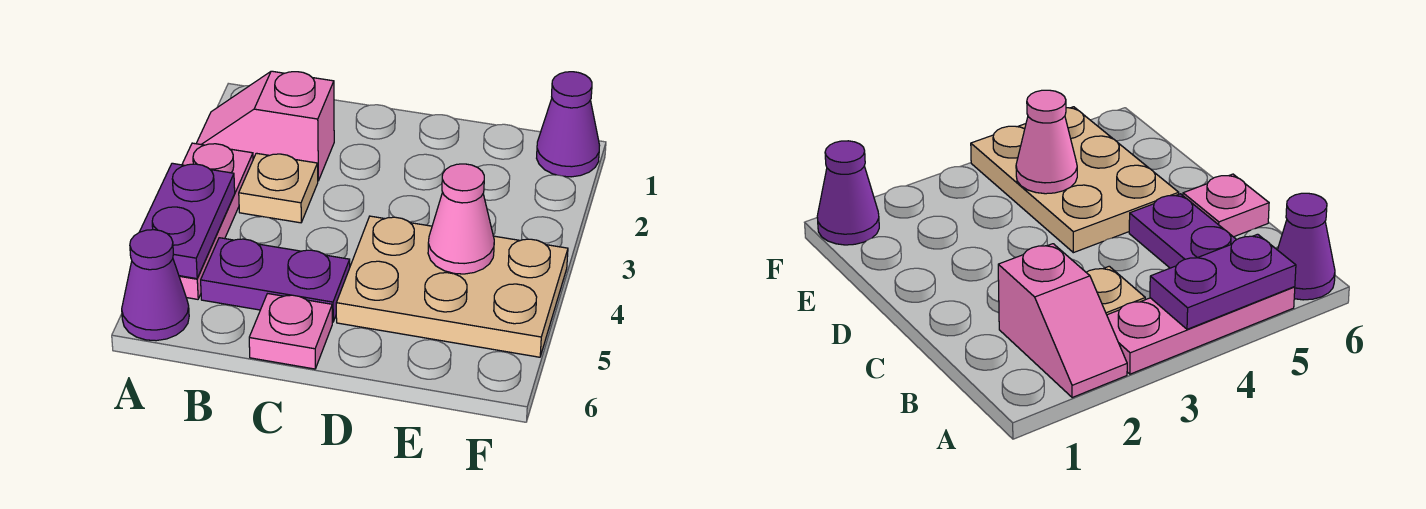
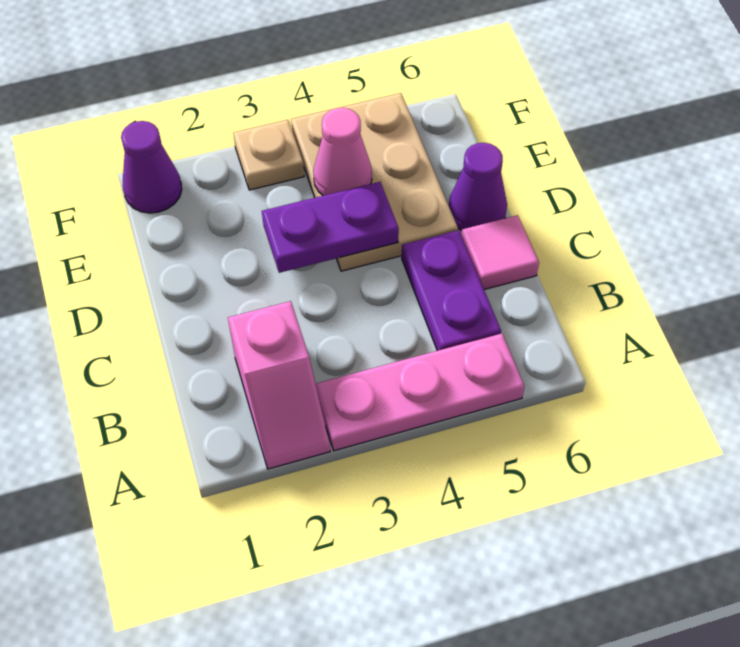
purple plate A4:A5 level 2 -> purple plate D3:D4 level 2
purple cone A6 level 1 -> purple cone D6 level 1
tan plate B3 level 1 -> tan plate F3 level 1
pink plate C6 level 1 -> pink tile C6 level 1

